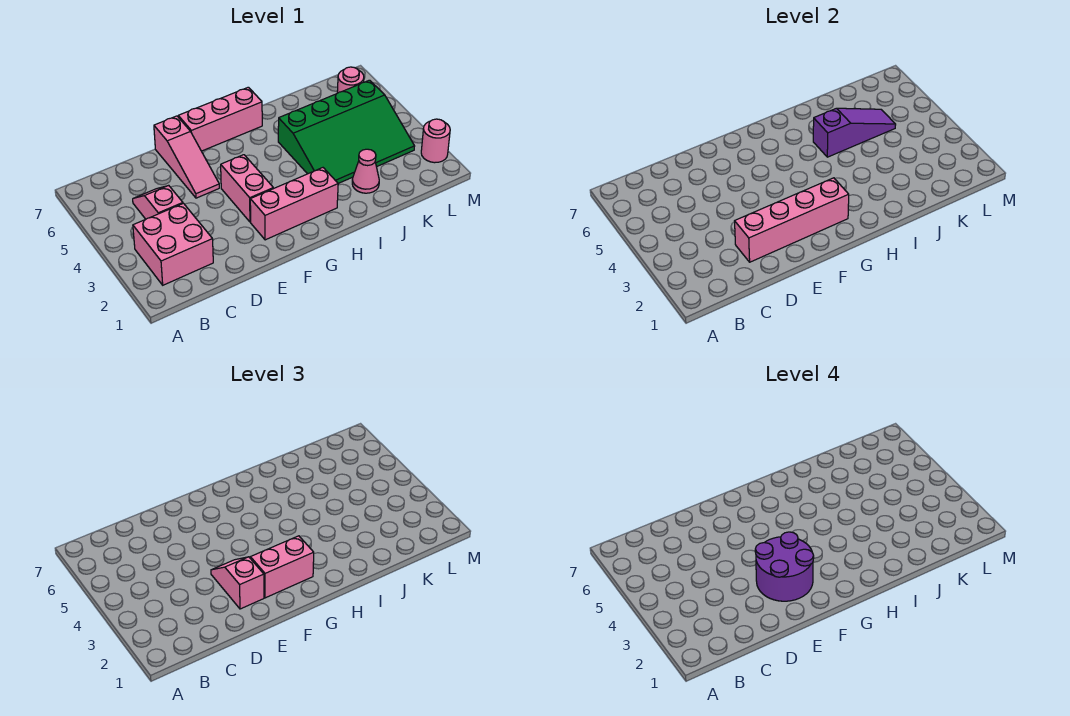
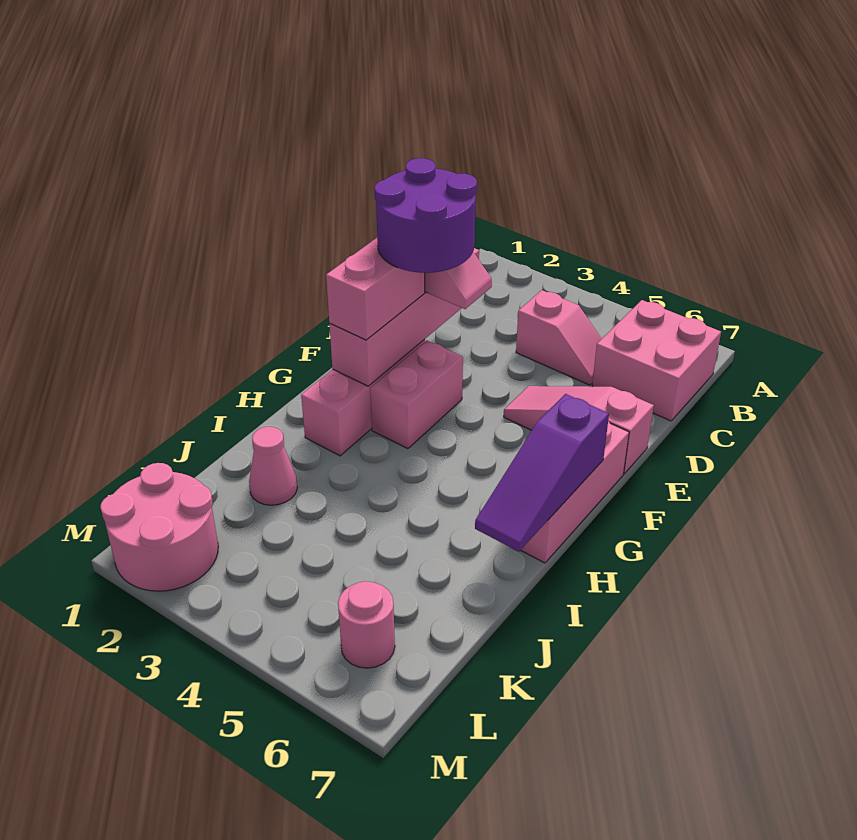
pink brick B2:C3 level 1 -> pink brick B6:C7 level 1
pink brick F3:F4 level 1 -> pink brick F3:G3 level 1
green slope I3:L5 level 1 top 5 -> none
purple slope I5:K5 level 2 top I -> purple slope G7:I7 level 2 top G
pink round brick M2 level 1 -> pink round brick L1:M2 level 1

